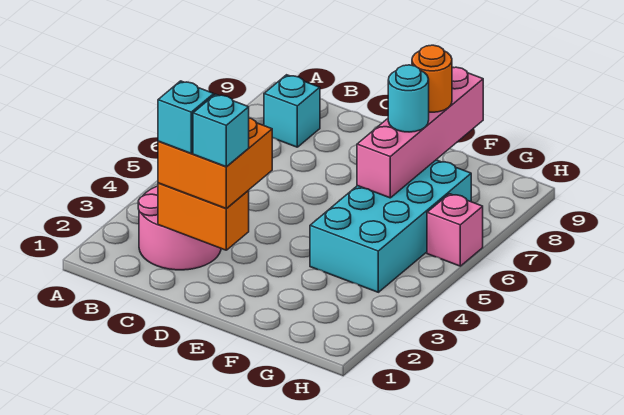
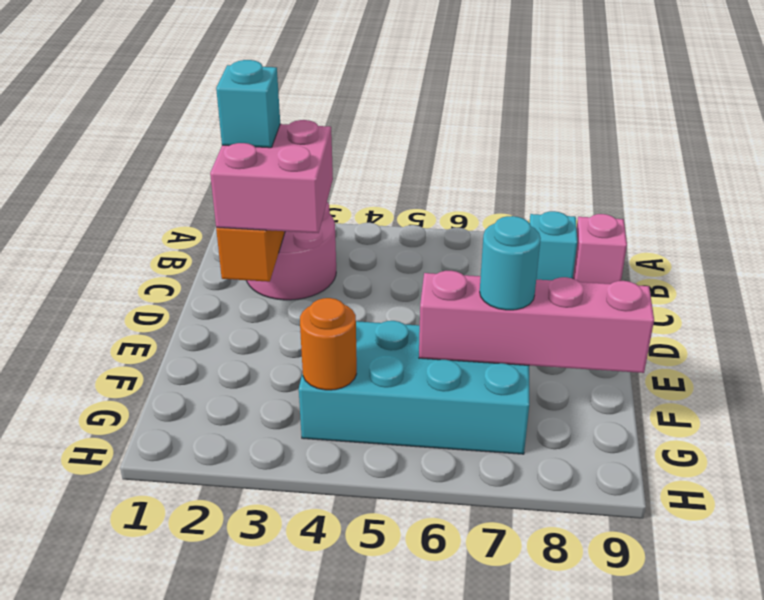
orange brick C2:D3 level 3 -> pink brick C2:D3 level 3
cyan brick D2 level 4 -> none
orange round brick F8 level 3 -> orange round brick G4 level 2
pink brick H6 level 1 -> pink brick B9 level 1

